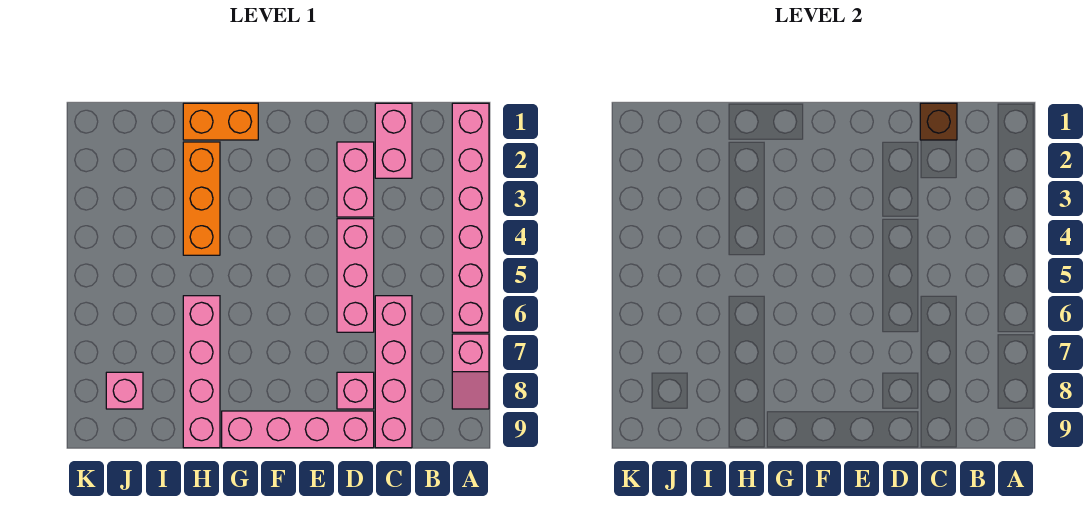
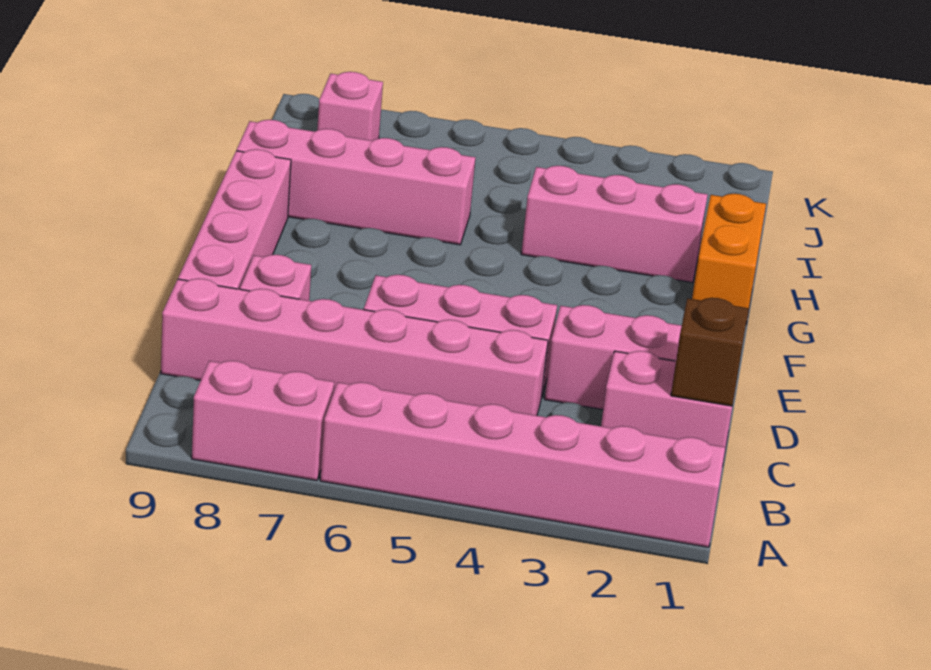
pink slope A7:A8 level 1 top 7 -> pink brick A7:A8 level 1
pink brick C6:C9 level 1 -> pink brick C4:C9 level 1
orange brick H2:H4 level 1 -> pink brick H2:H4 level 1

